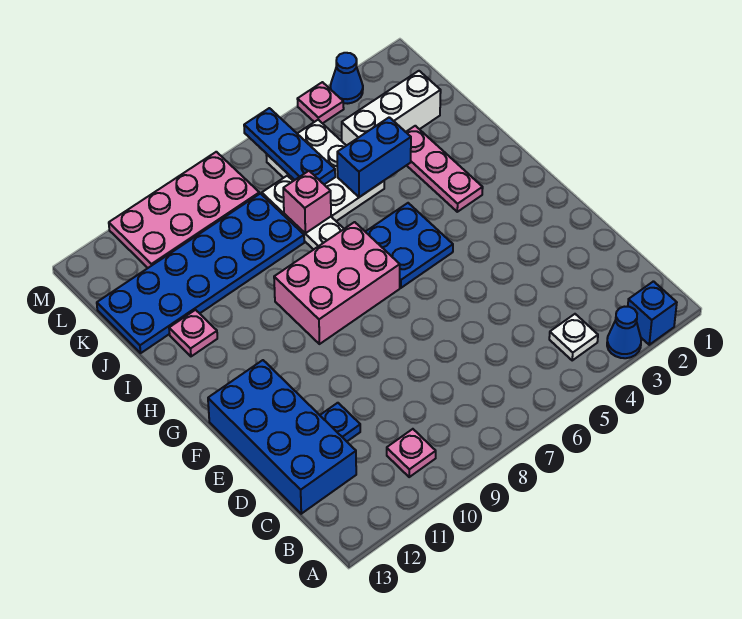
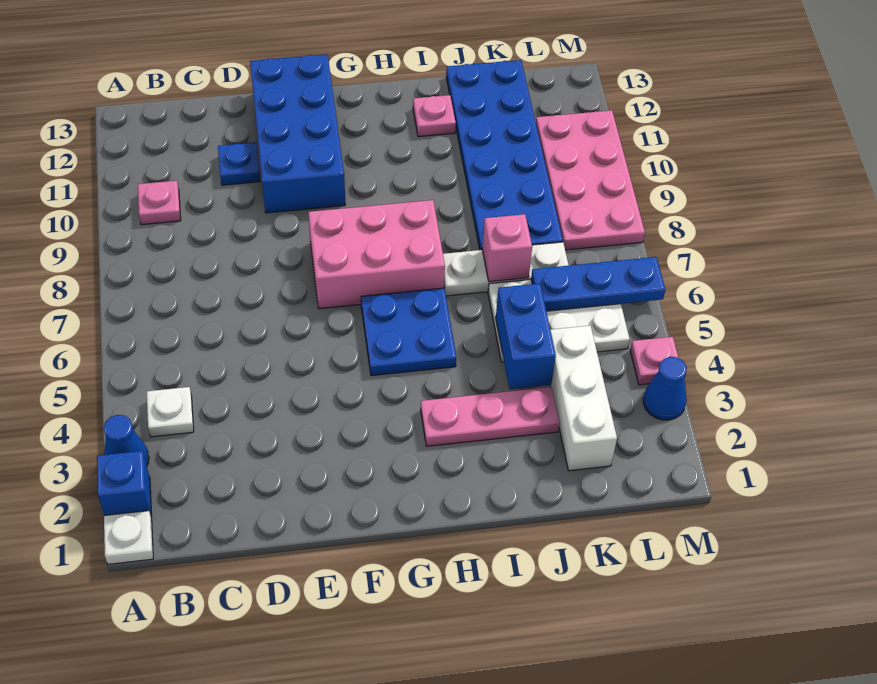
none -> white plate A1 level 1
blue brick C12:F13 level 1 -> blue brick E10:F13 level 1
pink brick G7:H9 level 1 -> pink brick F7:H8 level 1

